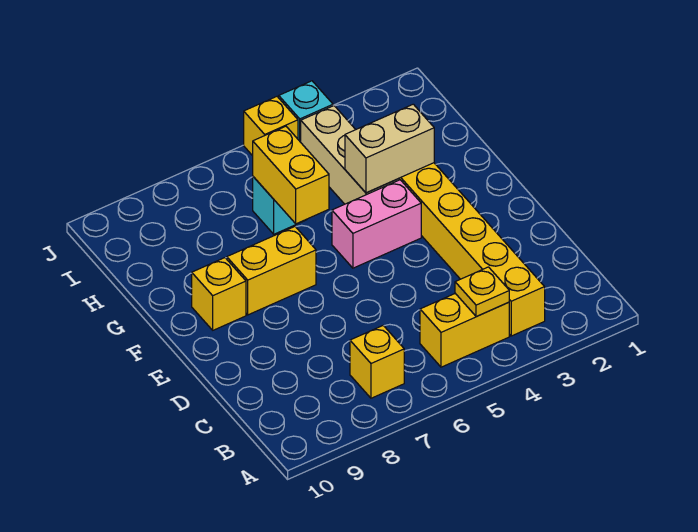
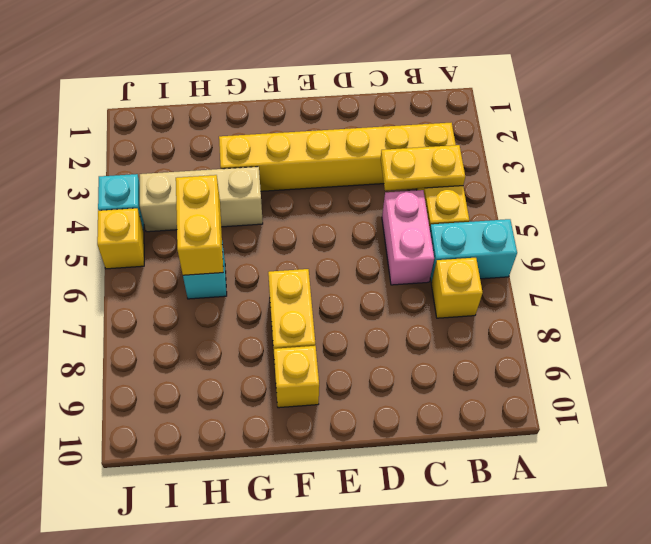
none -> cyan brick A6:B6 level 1
yellow plate B4 level 2 -> yellow plate B4:C4 level 2
pink brick F4:F5 level 1 -> pink brick C5:C6 level 1
tan brick G3:G4 level 2 -> none
yellow brick G6:H6 level 2 -> yellow brick H5:H6 level 2

